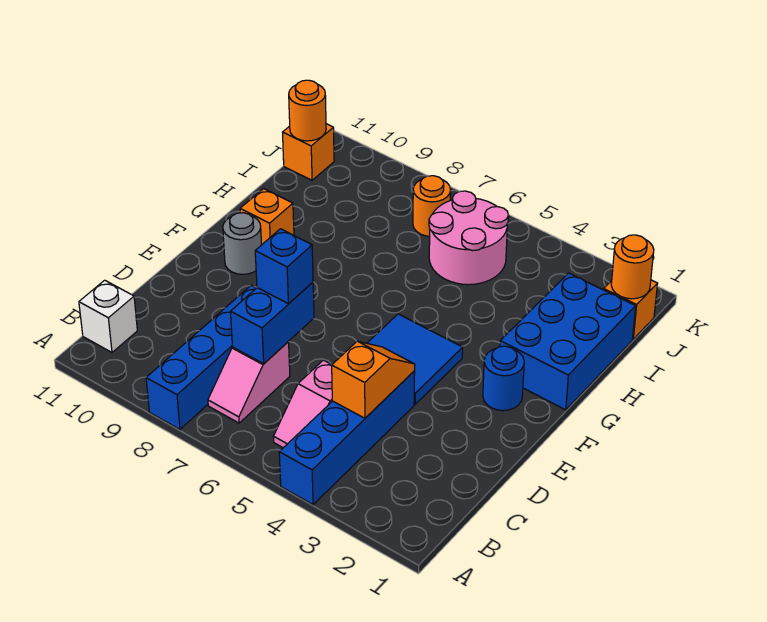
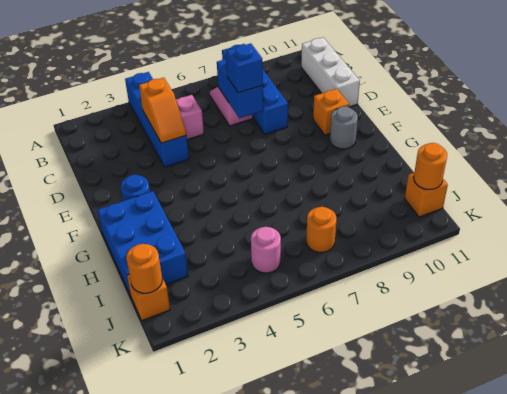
white brick B11 level 1 -> white brick B11:D11 level 1
blue tile E4:F5 level 1 -> none
orange brick G10 level 1 -> orange brick E10 level 1
pink round brick I5:J6 level 1 -> pink round brick J5 level 1

